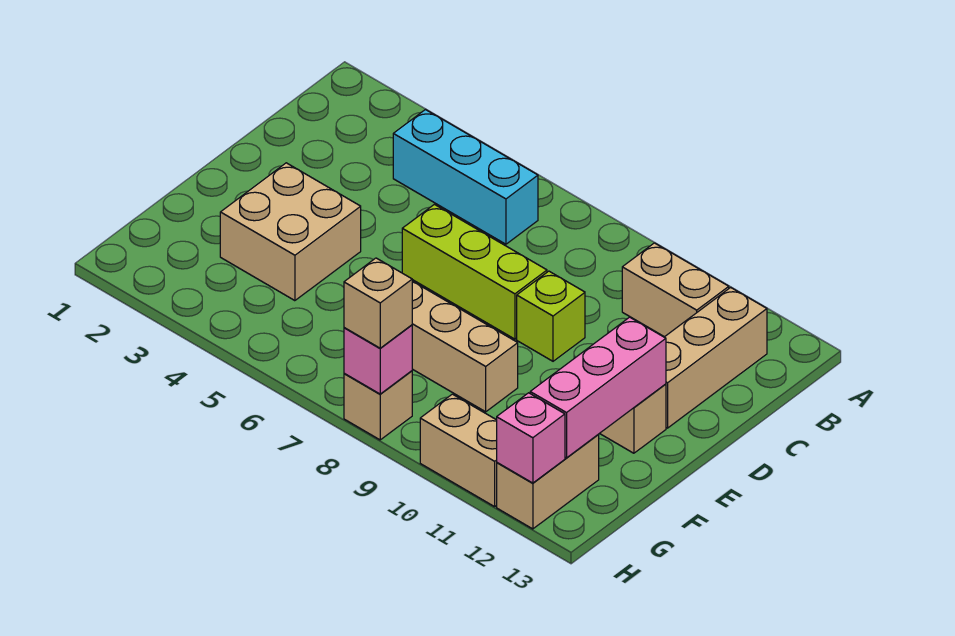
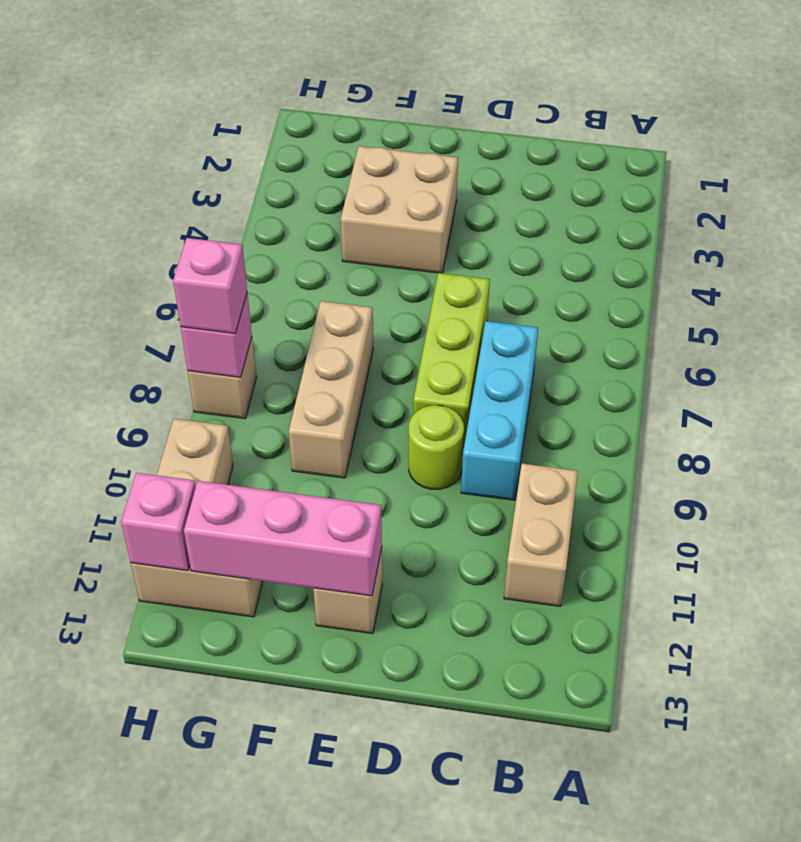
cyan brick B4:B6 level 1 -> cyan brick C7:C9 level 1
tan brick B12:D12 level 1 -> none
lime brick D9 level 1 -> lime round brick D9 level 1
tan brick H8 level 3 -> pink brick H8 level 3

